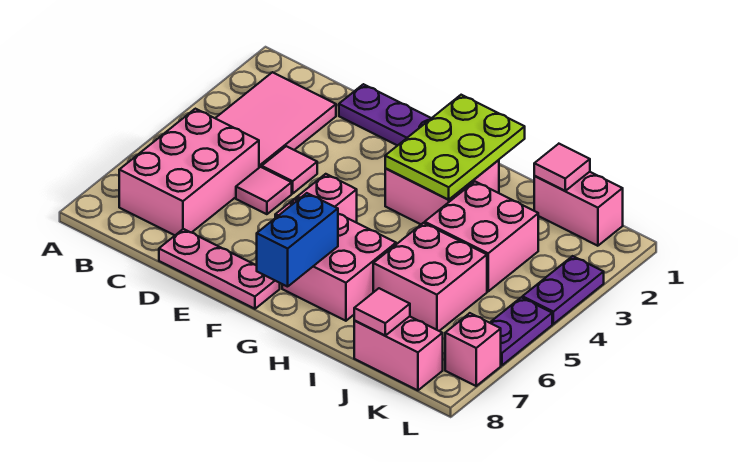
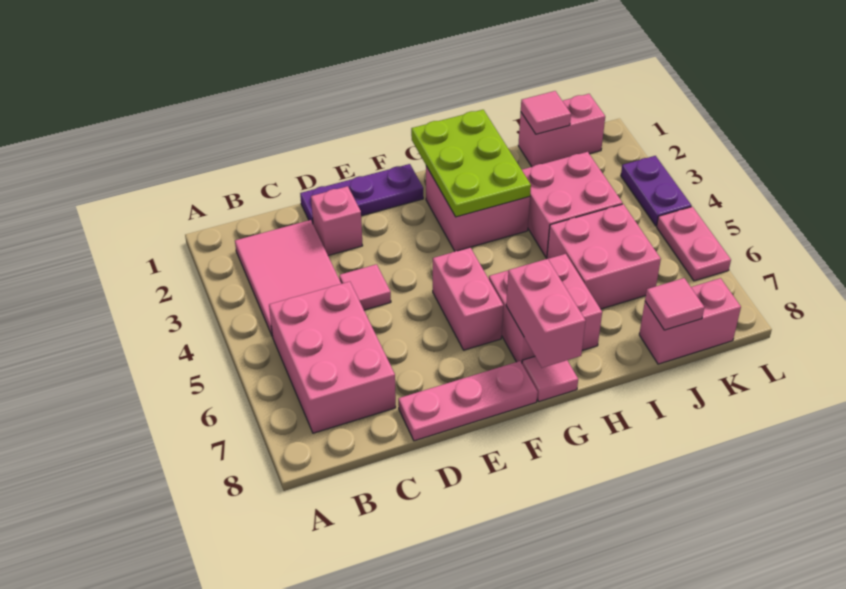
pink tile D5 level 1 -> pink tile G8 level 1
blue brick G7:G8 level 2 -> pink brick G7:G8 level 2
purple plate L5:L6 level 1 -> pink plate L5:L6 level 1
pink brick L7 level 1 -> pink brick D2 level 1

